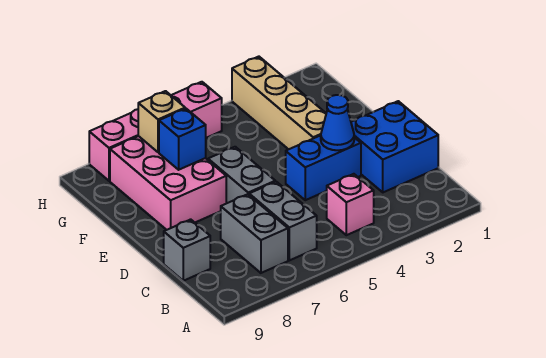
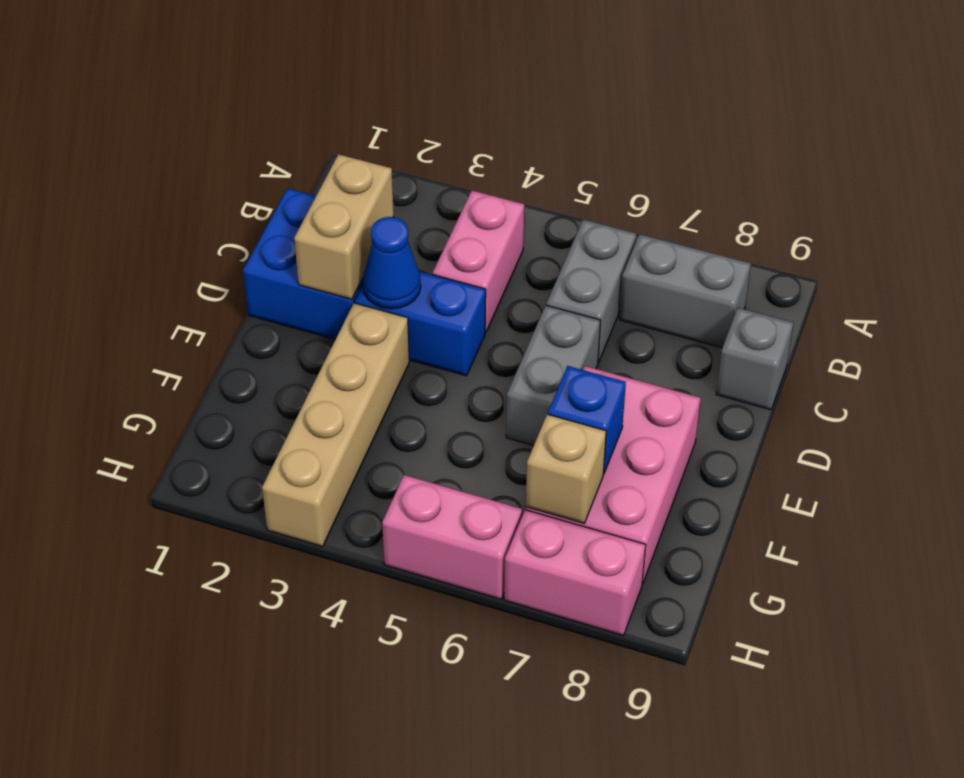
pink brick B4 level 1 -> pink brick B4:C4 level 1
grey brick B7:C7 level 1 -> grey brick B7:B8 level 1
none -> tan brick C2:D2 level 2

